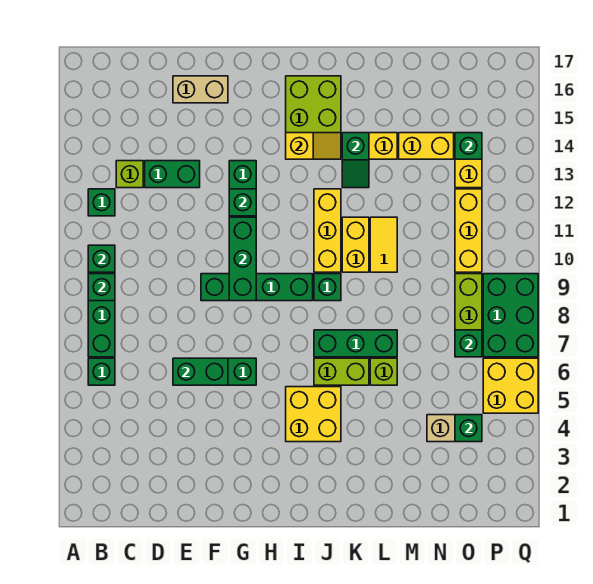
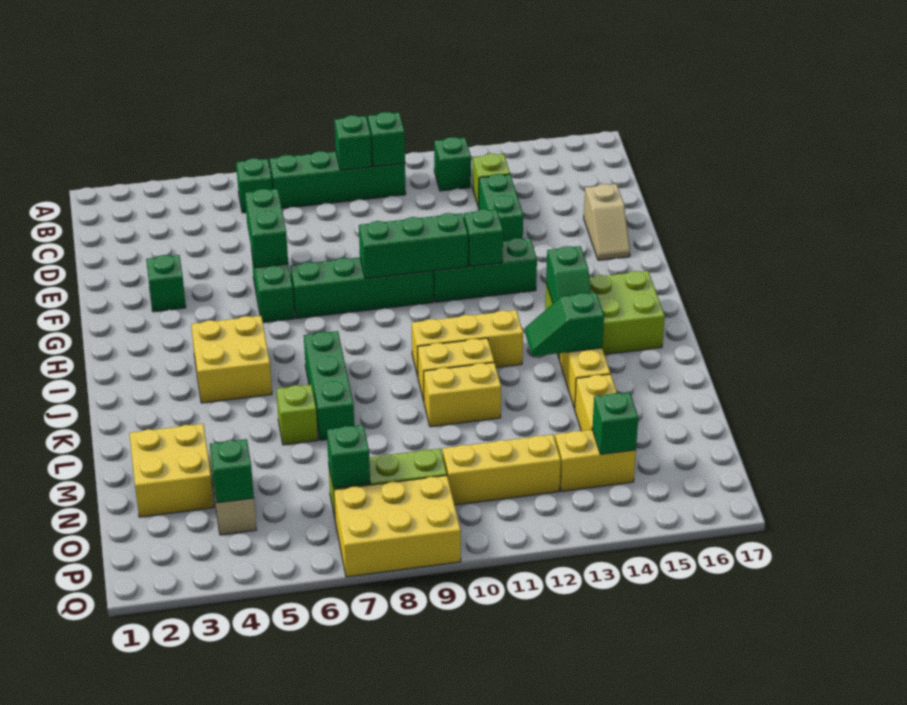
tan brick E16:F16 level 1 -> tan slope E16:F16 level 1 top E
green brick F9:I9 level 1 -> green brick G7:G10 level 1
yellow slope I14:J14 level 2 top I -> green slope I14:J14 level 2 top I
lime brick J6:K6 level 1 -> none
green brick J9 level 1 -> green brick F3 level 1
yellow tile L10:L11 level 1 -> yellow brick L10:L11 level 1
yellow brick P5:Q6 level 1 -> yellow brick M2:N3 level 1
green brick P7:Q9 level 1 -> yellow brick P7:Q9 level 1

